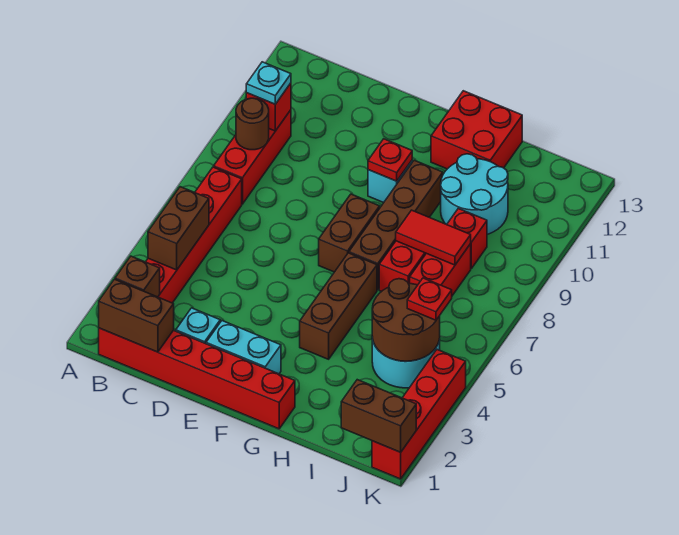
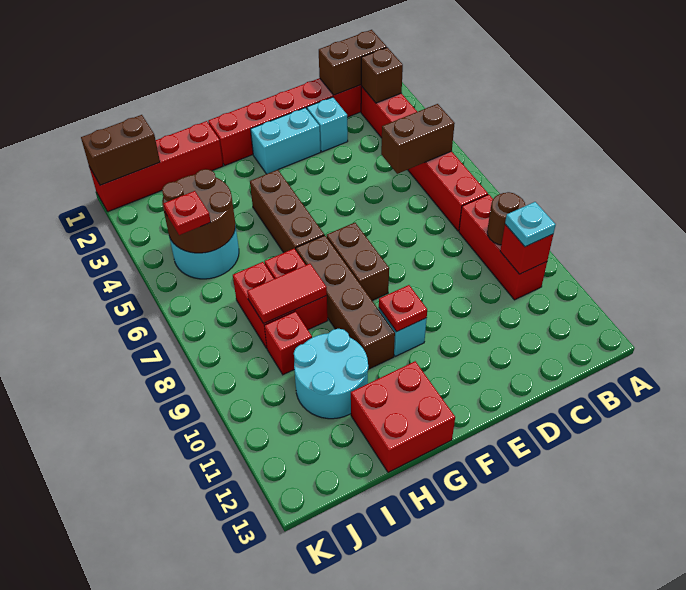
brown brick B4:B5 level 2 -> brown brick B5:C5 level 2
red brick K1:K4 level 1 -> red brick H1:K1 level 1

